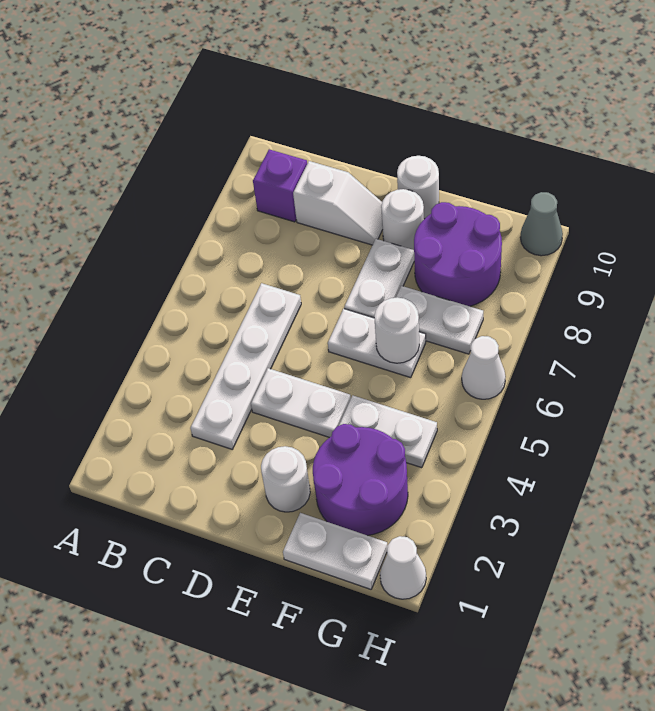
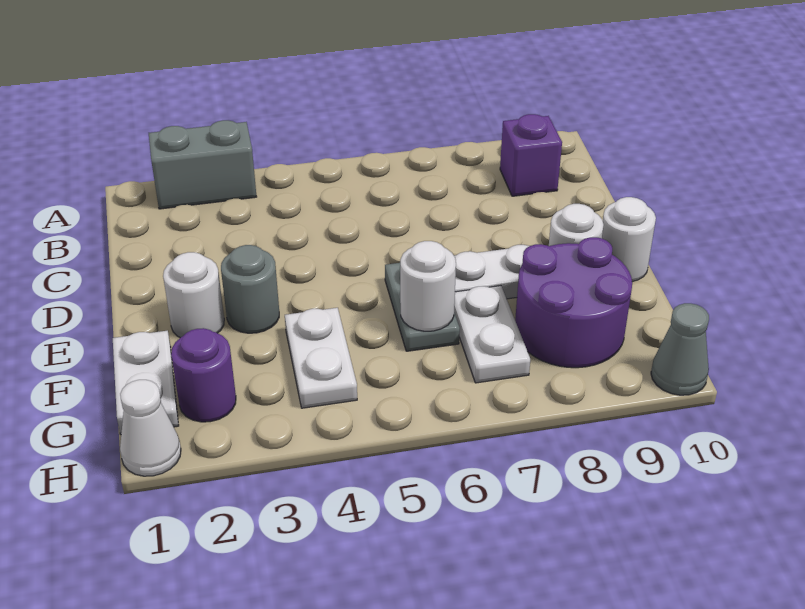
none -> grey brick A2:A3 level 1
white plate C3:C6 level 1 -> none
white slope C9:D9 level 1 top C -> none
white plate D4:E4 level 1 -> none
none -> grey round brick E3 level 1
white plate E6:F6 level 1 -> grey plate E6:F6 level 1
purple round brick F2:G3 level 1 -> purple round brick G2 level 1
white cone H6 level 1 -> none

